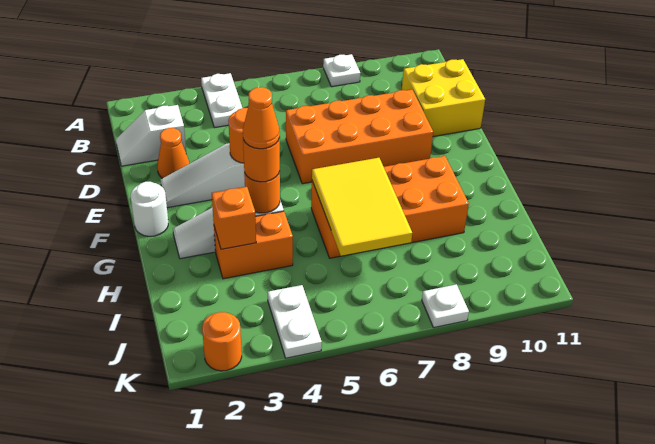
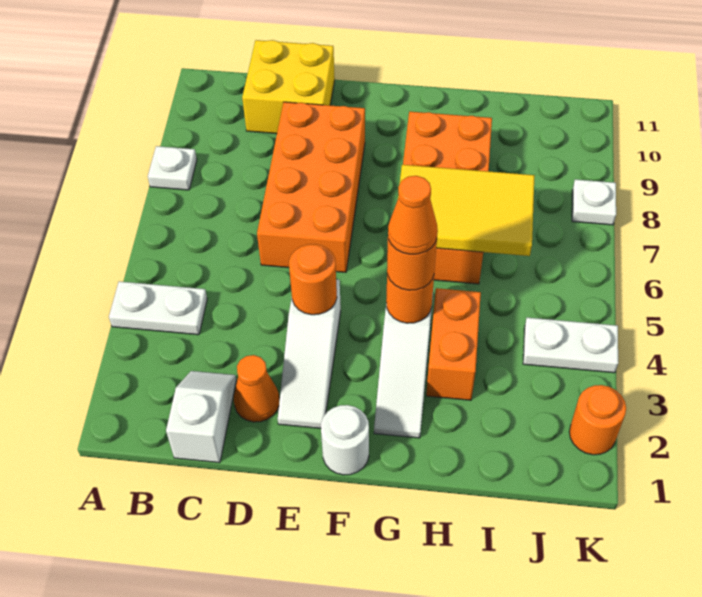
white slope C1:C2 level 1 top 2 -> white slope C1:C2 level 1 top 1
orange brick H3 level 2 -> none

